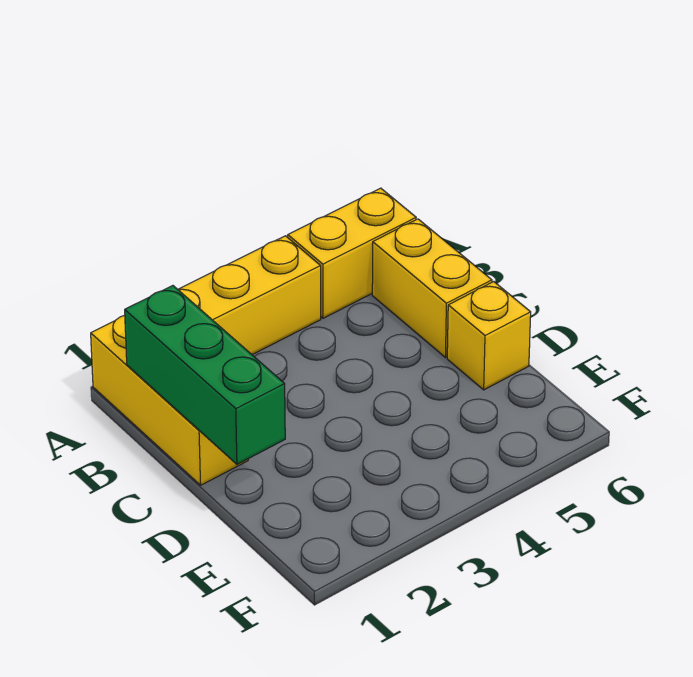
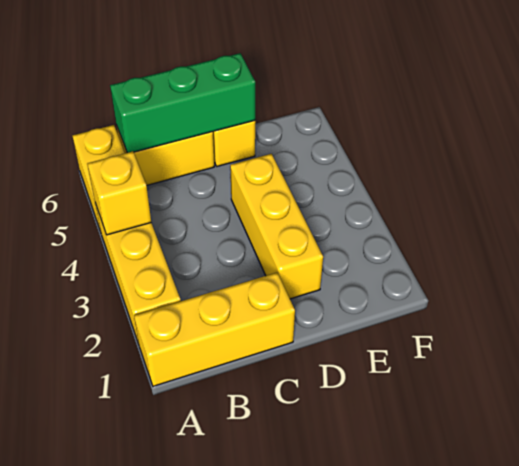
none -> yellow brick A4 level 2
green brick B1:D1 level 2 -> green brick B6:D6 level 2
none -> yellow brick D2:D4 level 1

